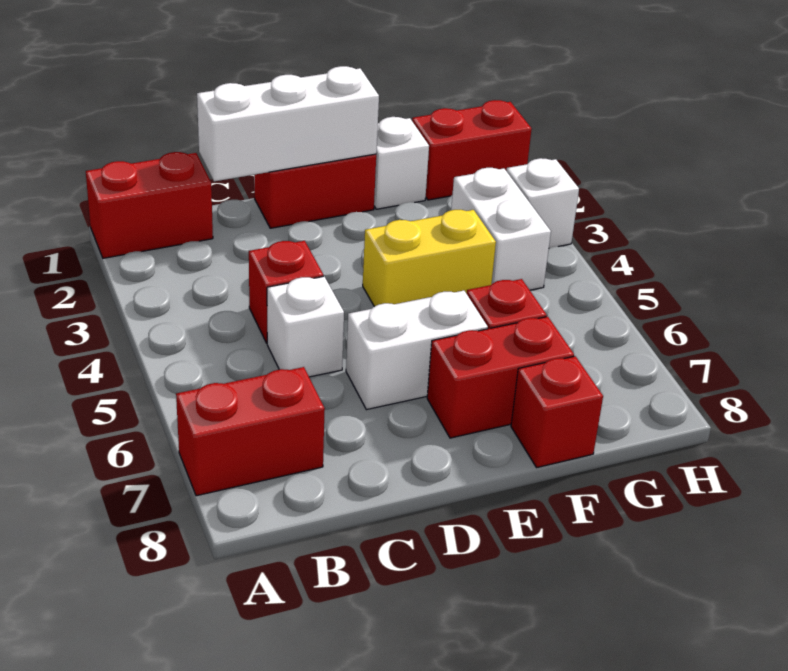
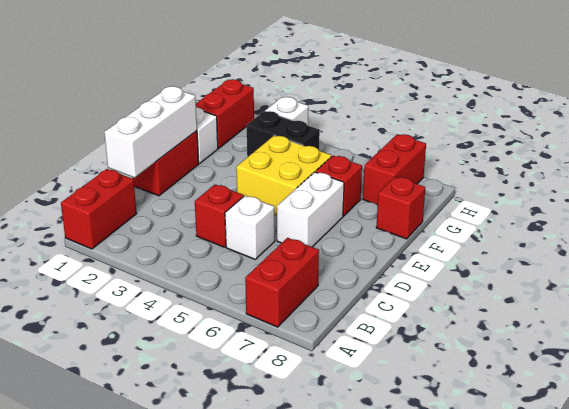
yellow brick E4:F4 level 1 -> yellow brick E4:F5 level 1
red brick E7:F7 level 1 -> red brick G7:H7 level 1
white brick G3:G4 level 1 -> black brick G3:G4 level 1

